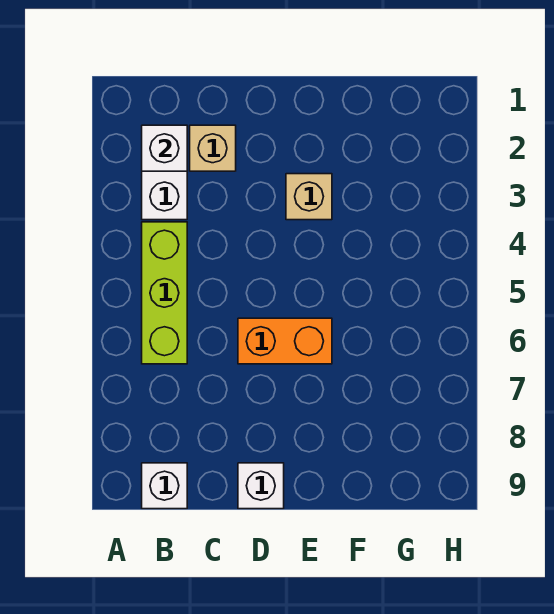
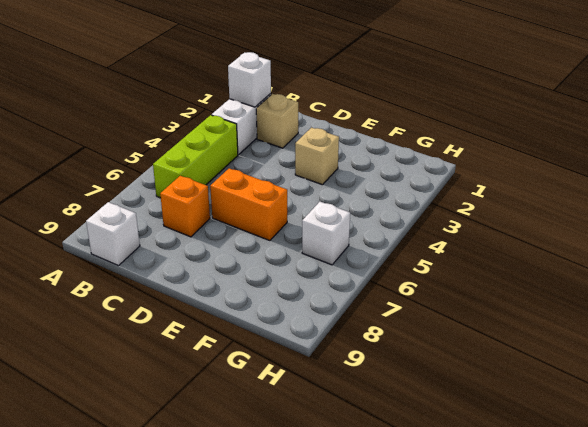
none -> orange brick C7 level 1
white brick D9 level 1 -> white brick G6 level 1

